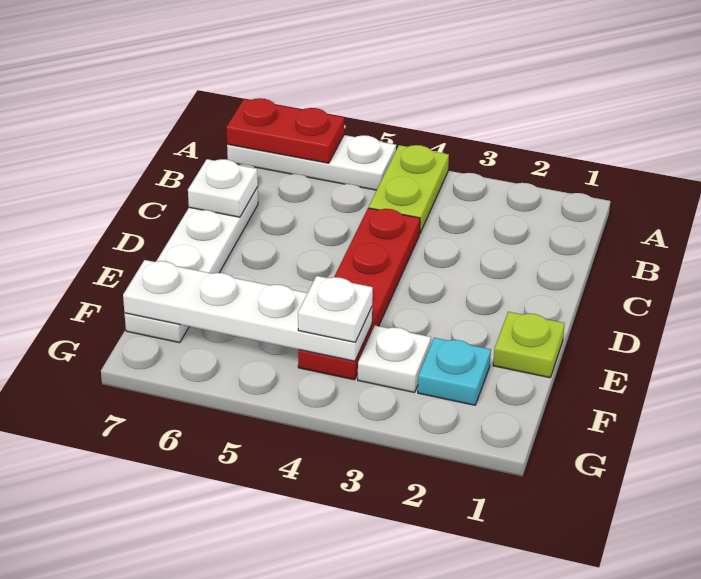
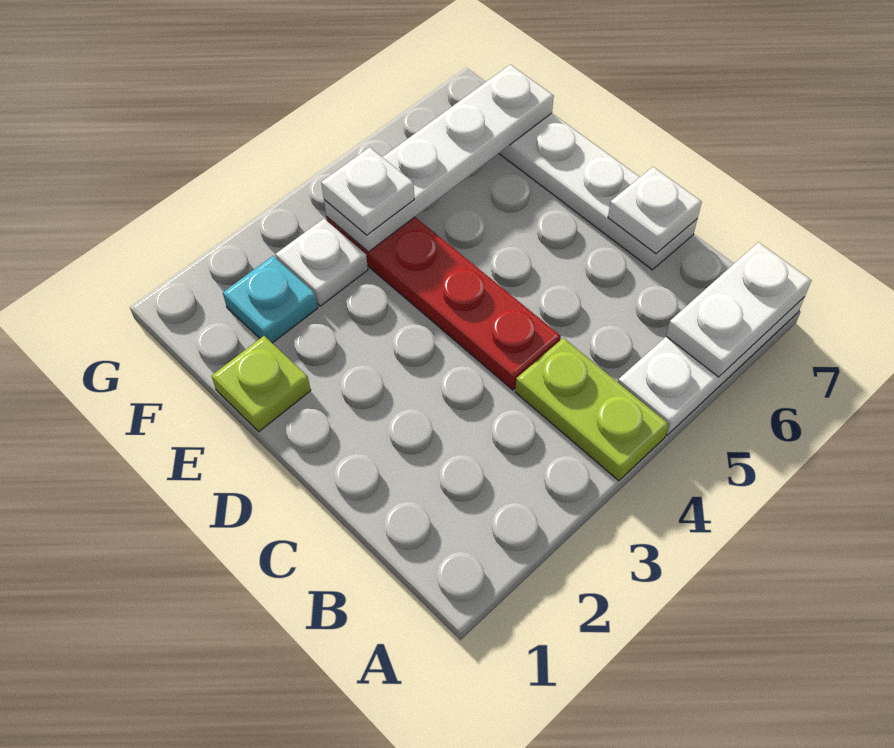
red plate A6:A7 level 2 -> white plate A6:A7 level 2

